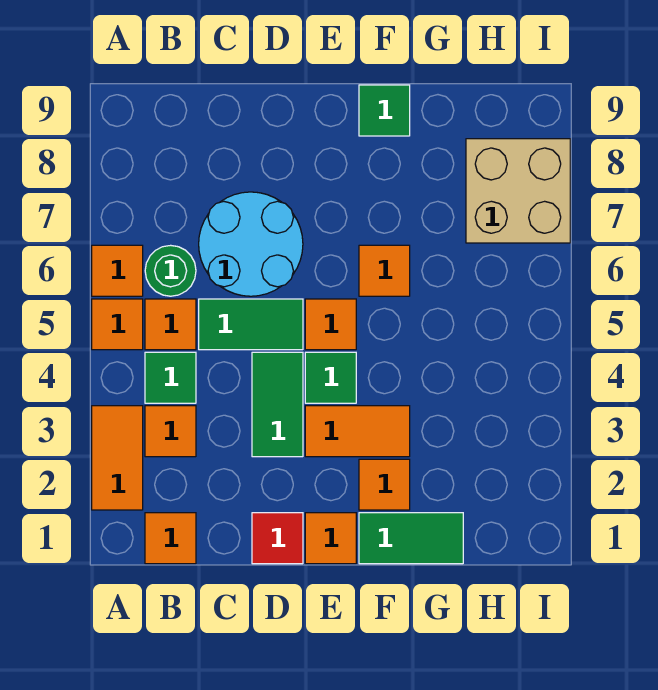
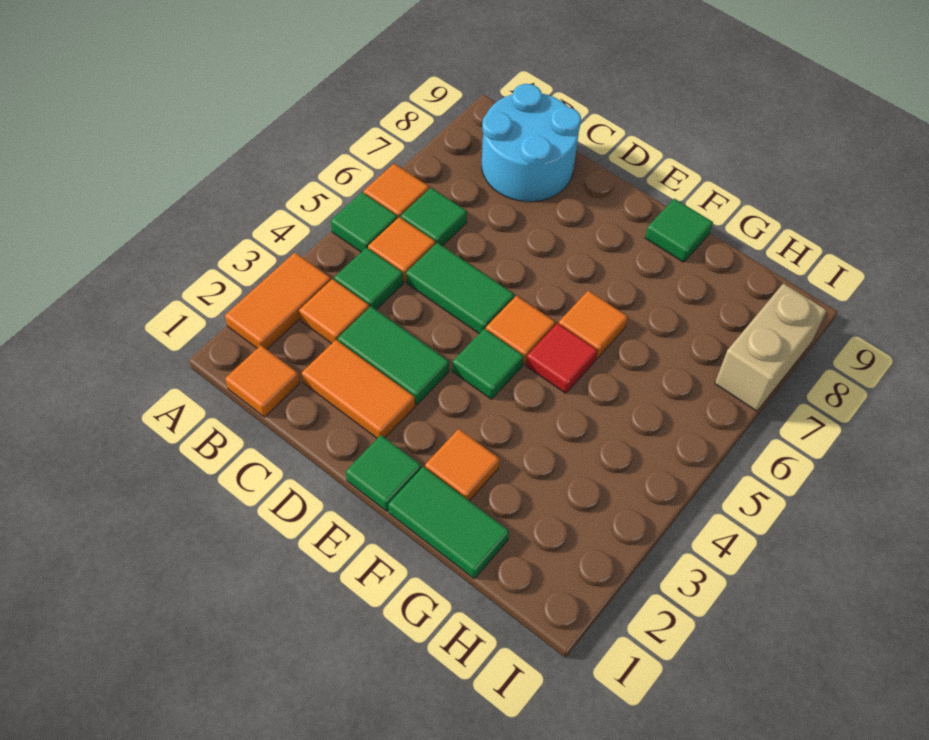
orange tile A5 level 1 -> green tile A5 level 1
green round brick B6 level 1 -> green tile B6 level 1
cyan round brick C6:D7 level 1 -> cyan round brick B8:C9 level 1
red tile D1 level 1 -> red tile F5 level 1
green tile D3:D4 level 1 -> green tile C3:D3 level 1
orange tile E1 level 1 -> green tile E1 level 1
orange tile E3:F3 level 1 -> orange tile C2:D2 level 1
tan brick H7:I8 level 1 -> tan brick I7:I8 level 1

